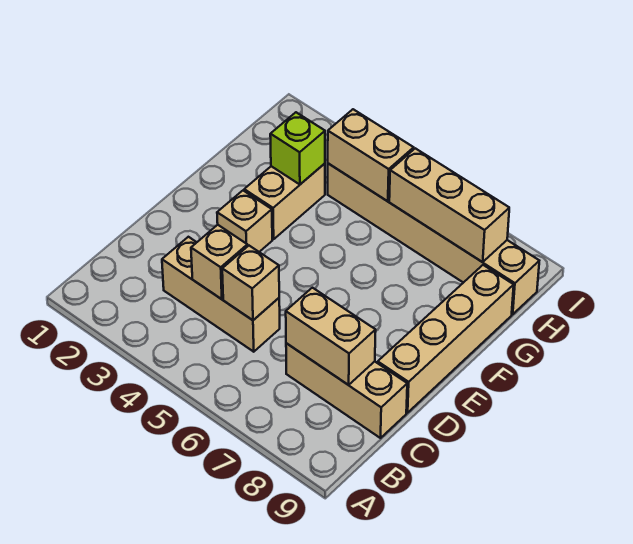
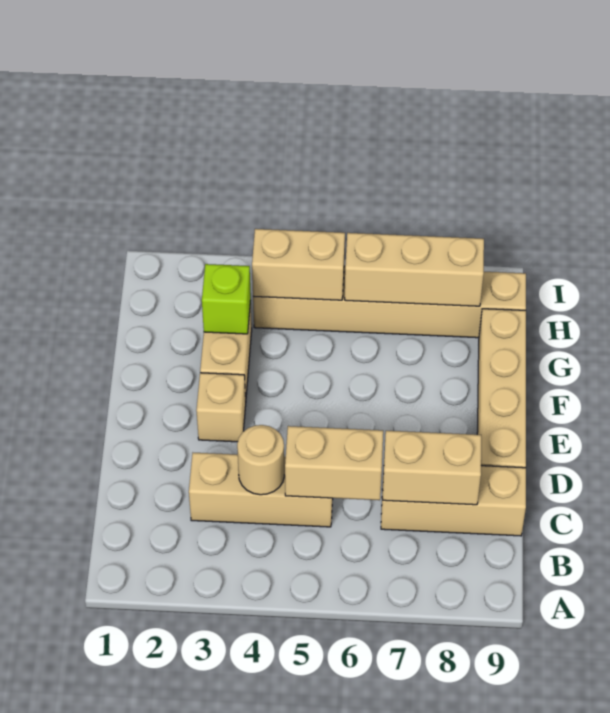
tan brick C4 level 2 -> tan round brick C4 level 2
tan brick C5 level 2 -> tan brick C5:C6 level 2

